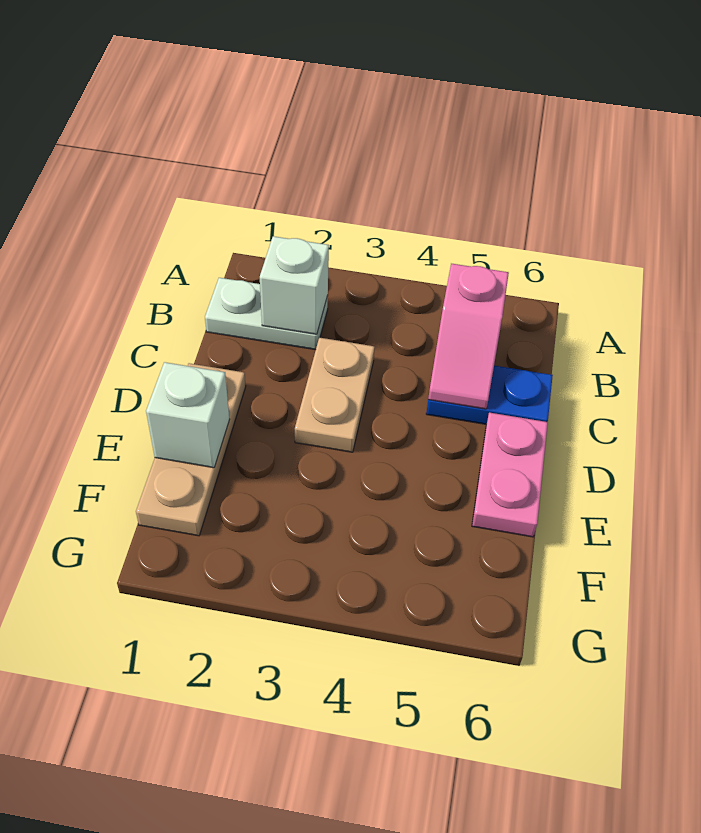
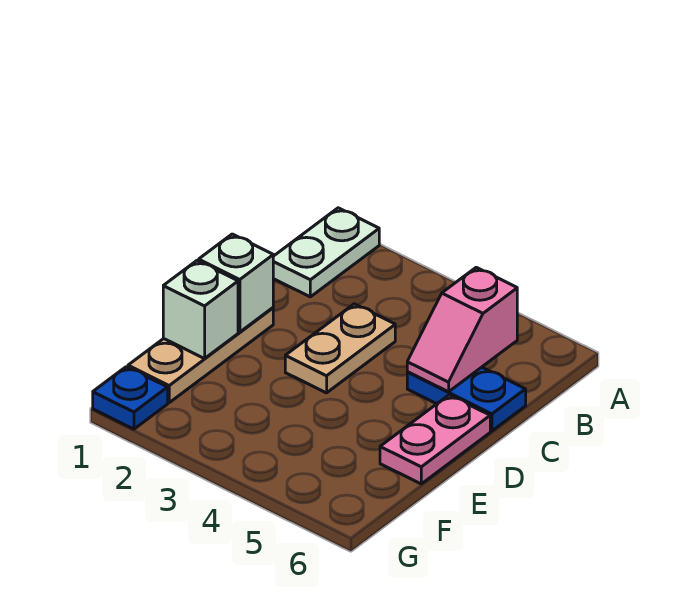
white plate B1:B2 level 1 -> white plate A1:B1 level 1
white brick B2 level 2 -> white brick D1 level 2
none -> blue plate G1 level 1

